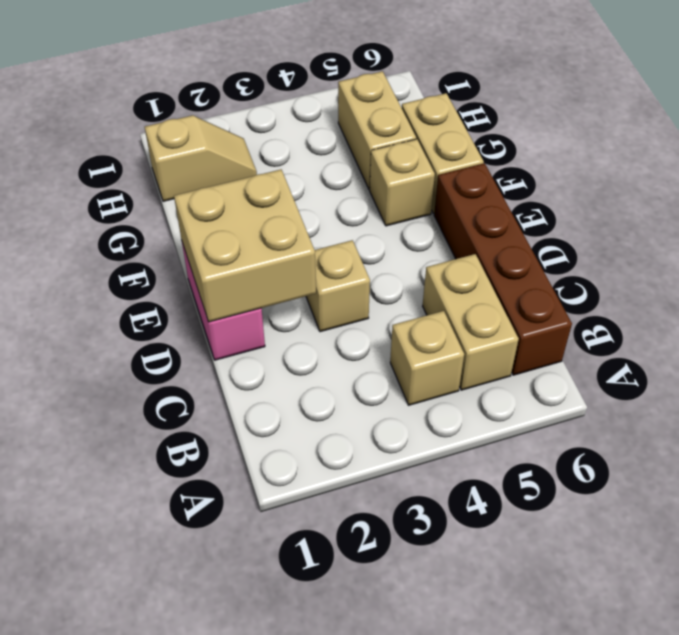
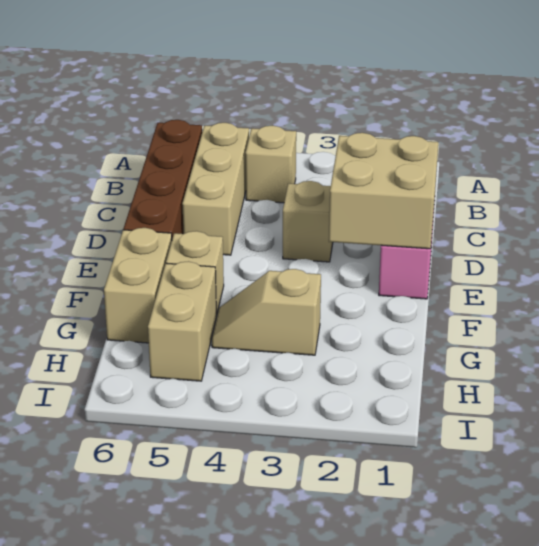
tan brick B5:C5 level 1 -> tan brick B5:D5 level 1
tan slope H1:H2 level 1 top 1 -> tan slope G3:G4 level 1 top 3

